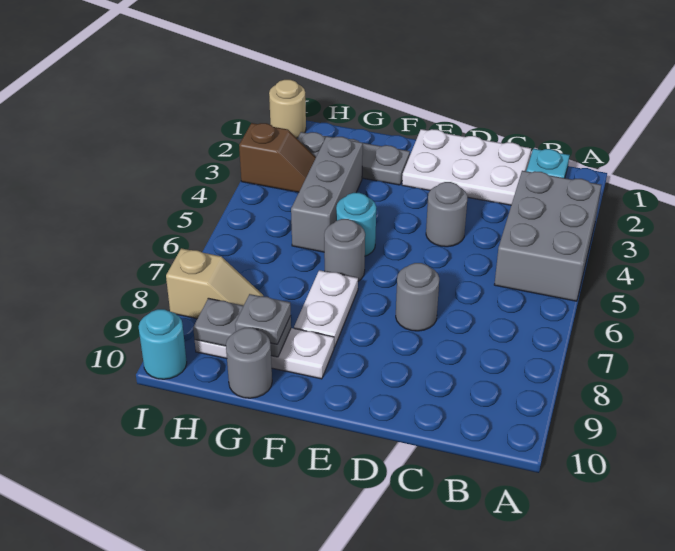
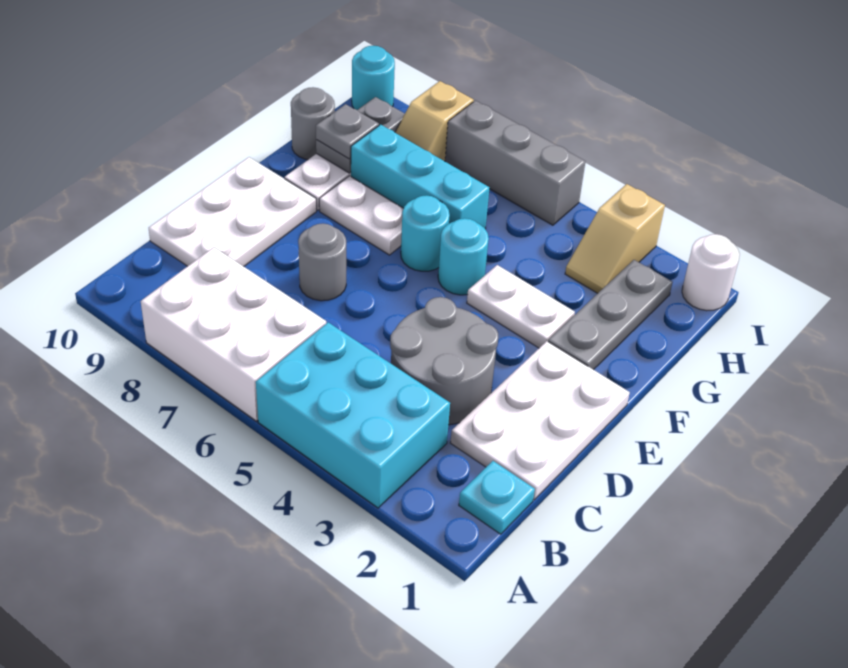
grey brick A3:B5 level 1 -> cyan brick A3:B5 level 1
none -> white brick A6:B8 level 1
none -> white plate C9:E10 level 1
grey round brick D4 level 1 -> grey round brick C3:D4 level 1
none -> white plate F3:F4 level 1
grey round brick F6 level 1 -> cyan round brick F6 level 1
grey brick G3:G5 level 1 -> grey brick I5:I7 level 1
none -> cyan brick G6:G8 level 1
brown slope H3:I3 level 1 top I -> tan slope H3:I3 level 1 top I
tan round brick I1 level 1 -> white round brick I1 level 1

